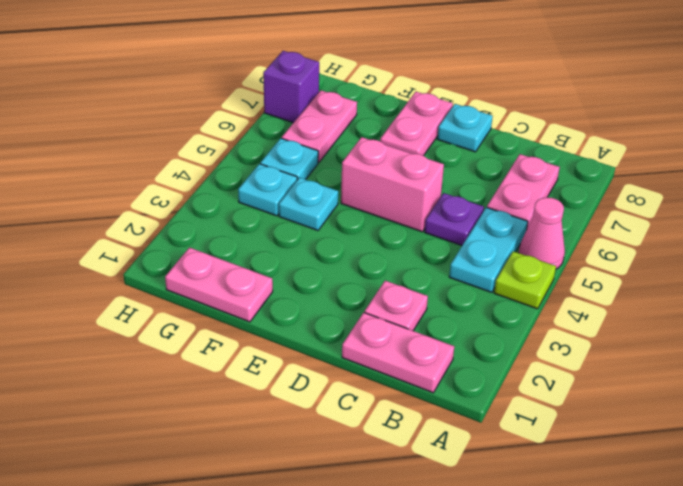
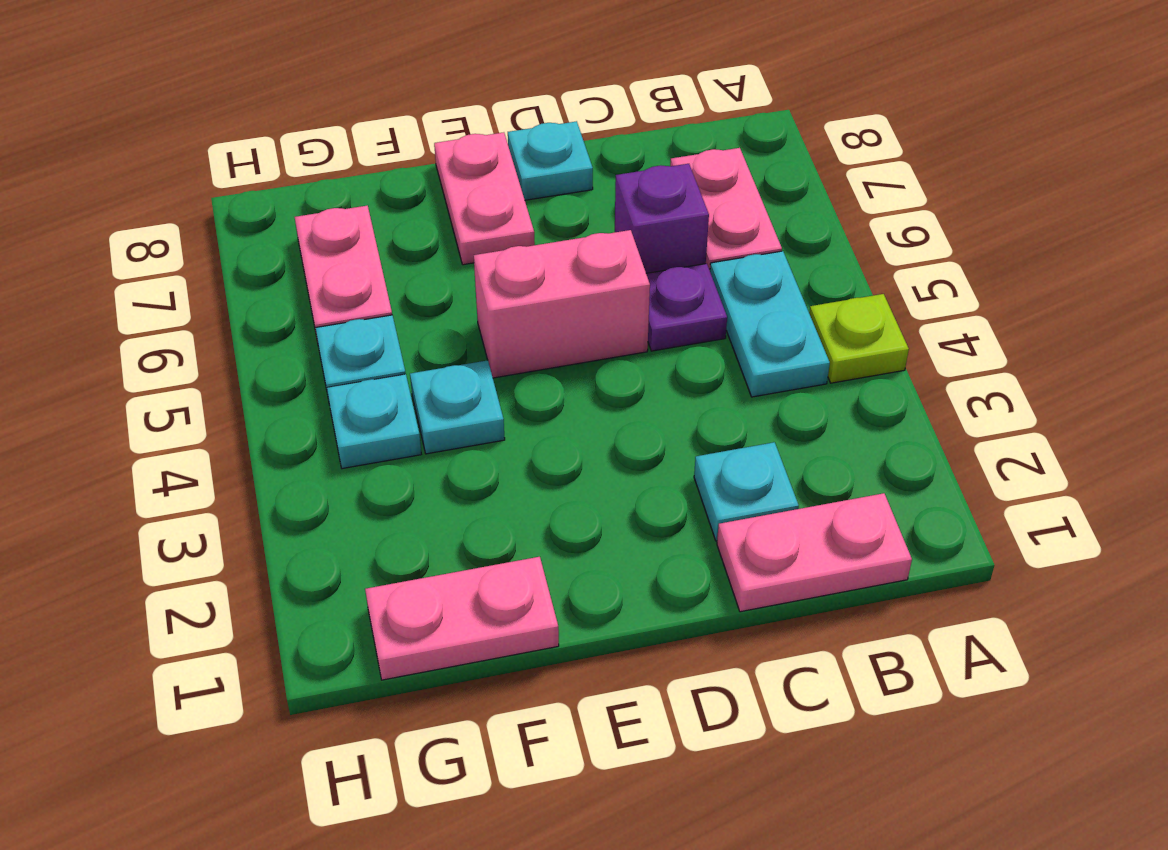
pink cone A5 level 1 -> none
pink plate C2 level 1 -> cyan plate C2 level 1
purple brick H7 level 1 -> purple brick C6 level 1

